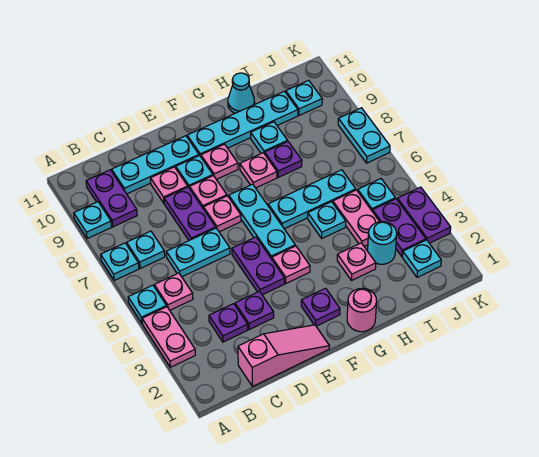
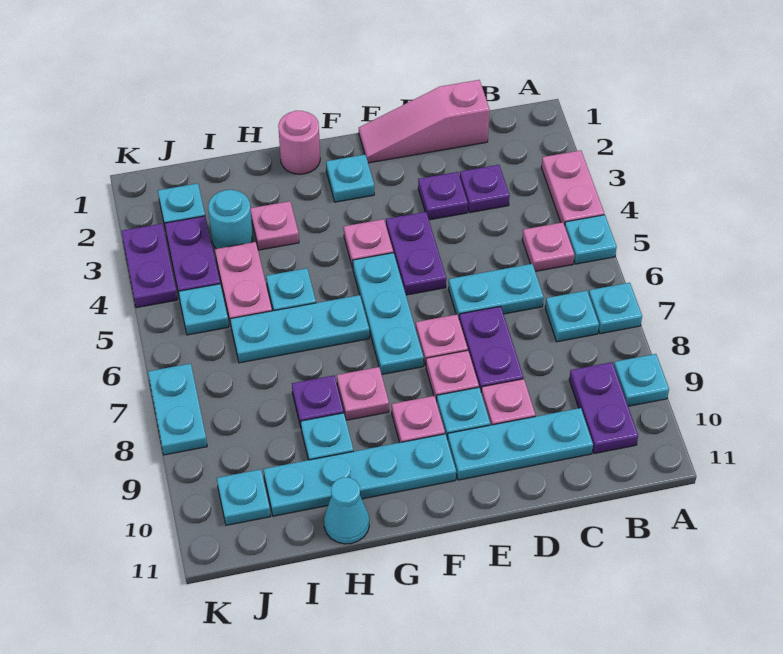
purple plate F2 level 1 -> cyan plate F2 level 1

